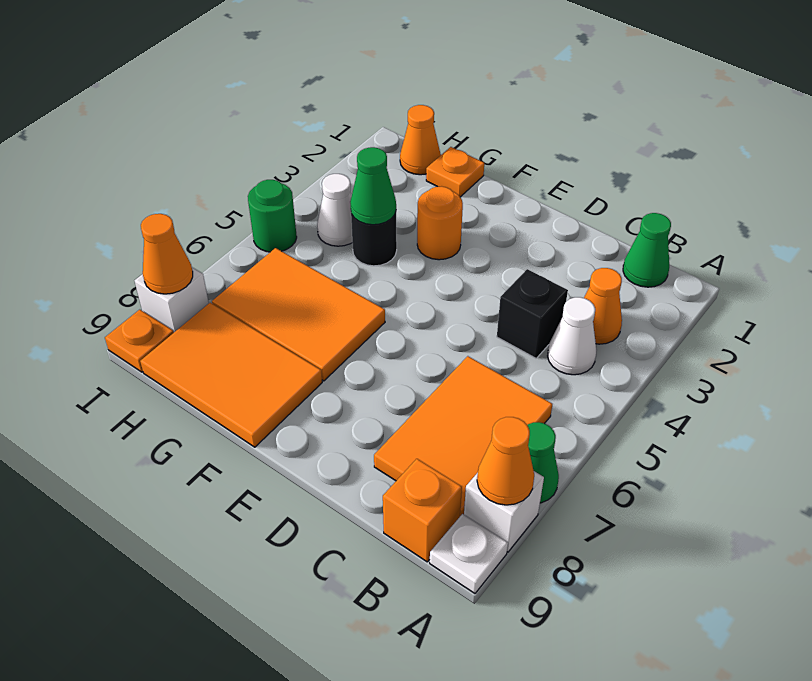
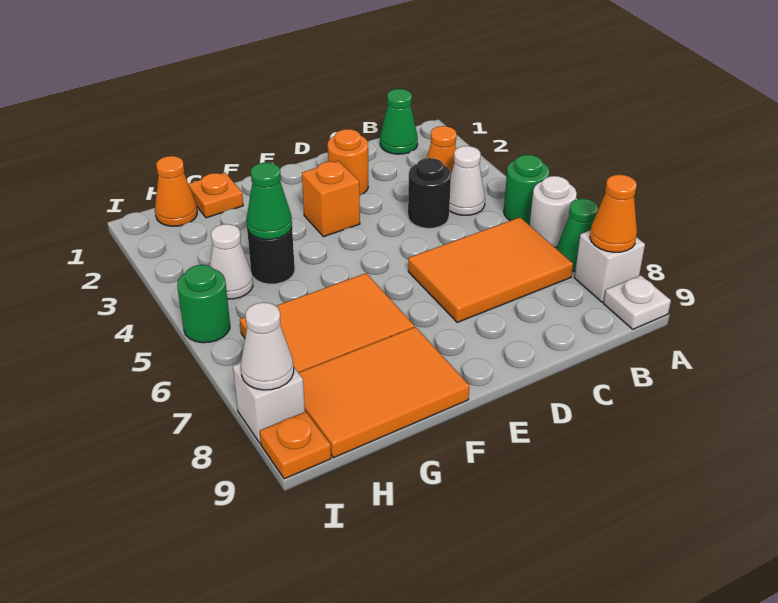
none -> green round brick A5 level 1
none -> white round brick A6 level 1
orange tile B6:C8 level 1 -> orange tile B6:D7 level 1
orange brick B9 level 1 -> orange brick E3 level 1
black brick C4 level 1 -> black round brick C4 level 1
orange round brick F3 level 1 -> orange round brick D2 level 1
orange cone I8 level 2 -> white cone I8 level 2

